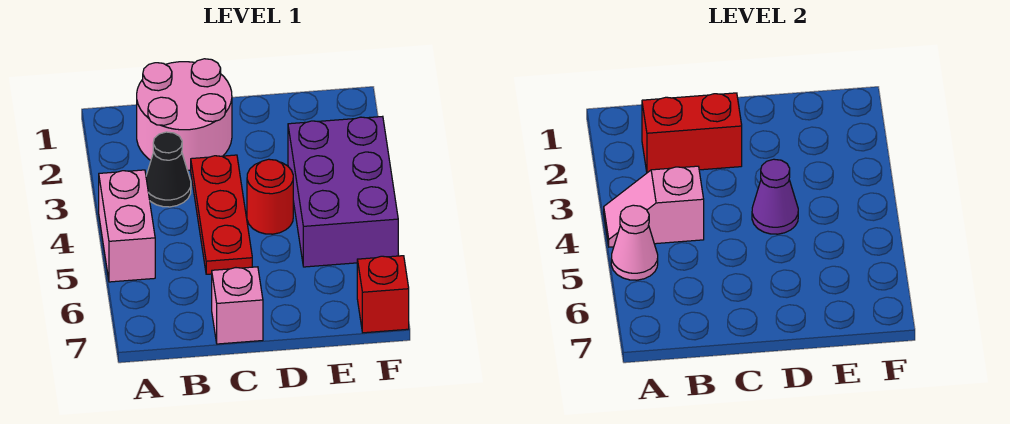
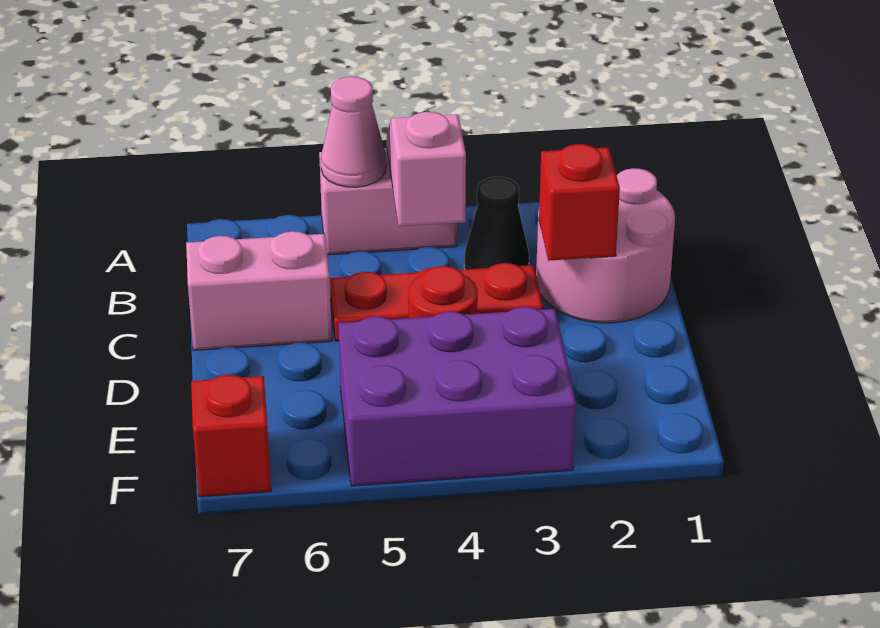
red brick B2:C2 level 2 -> red brick C2 level 2
pink brick C7 level 1 -> pink brick C6:C7 level 1
purple cone D4 level 2 -> none

